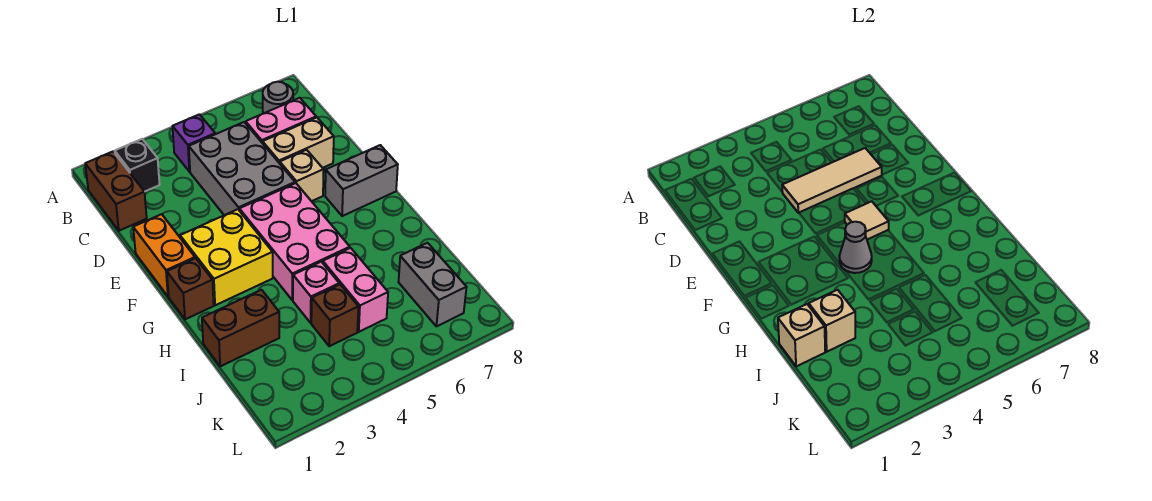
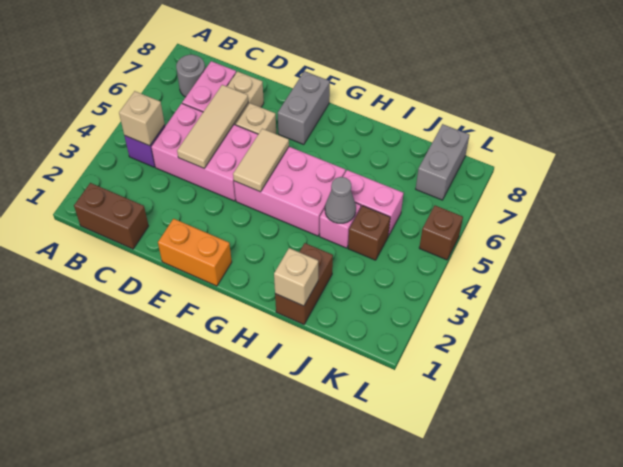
black brick B2 level 1 -> none
grey brick C4:E5 level 1 -> pink brick C4:E5 level 1
yellow brick F2:G3 level 1 -> none
tan tile F5 level 2 -> tan tile F4:F5 level 2
brown brick G1 level 1 -> brown brick L5 level 1
grey cone G4 level 2 -> grey cone I4 level 2
tan brick I2 level 2 -> tan brick B4 level 2
grey brick J7:K7 level 1 -> grey brick K7:K8 level 1

